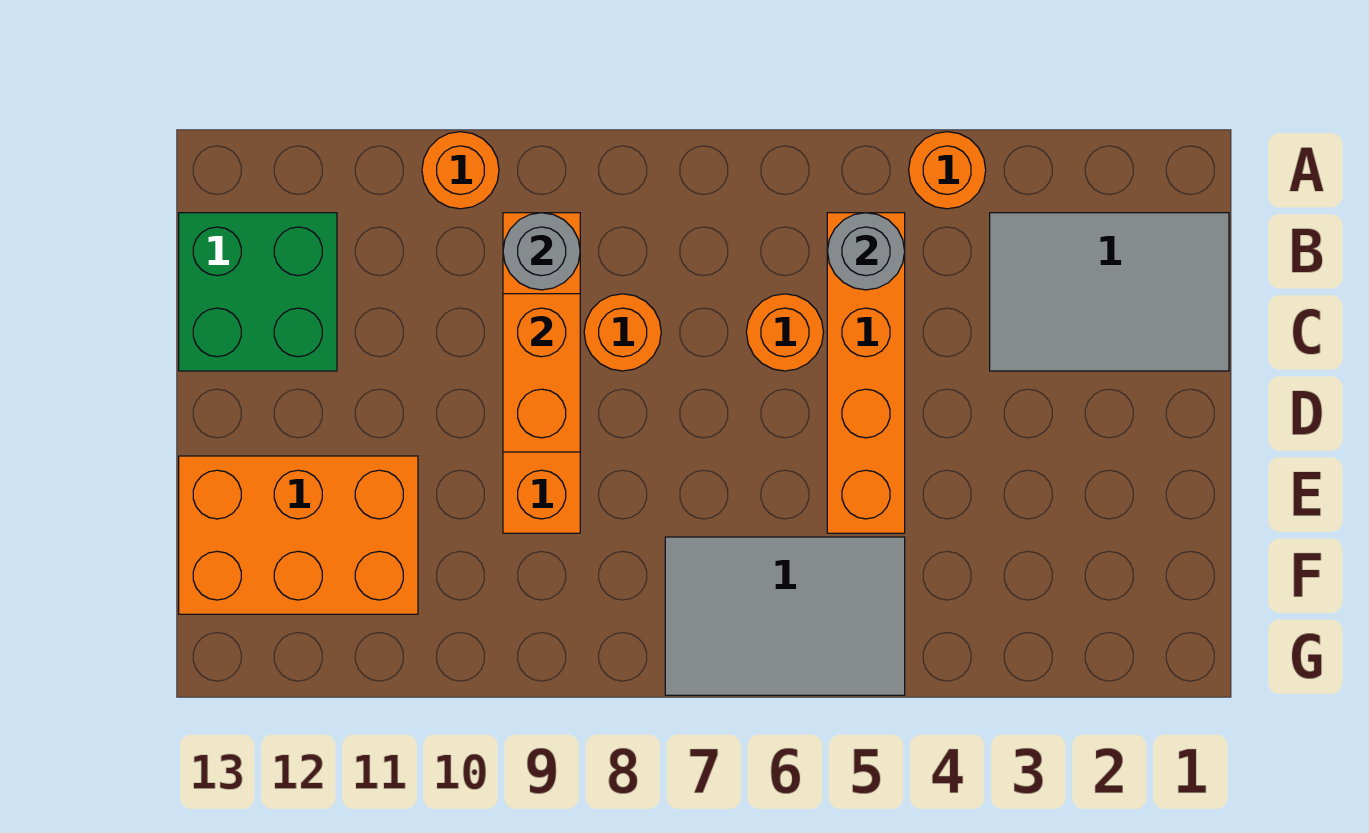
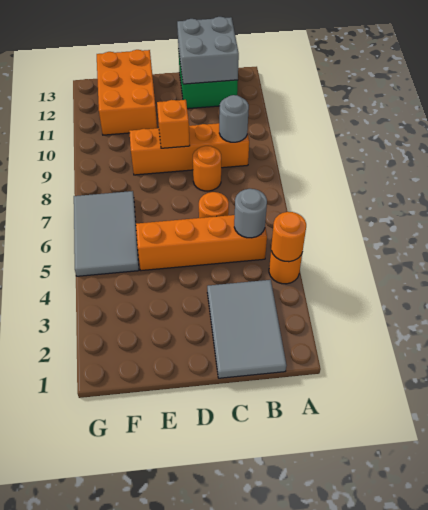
orange round brick A10 level 1 -> orange round brick A4 level 2
none -> grey brick B12:C13 level 2
orange brick C9:D9 level 2 -> orange brick D9 level 2

